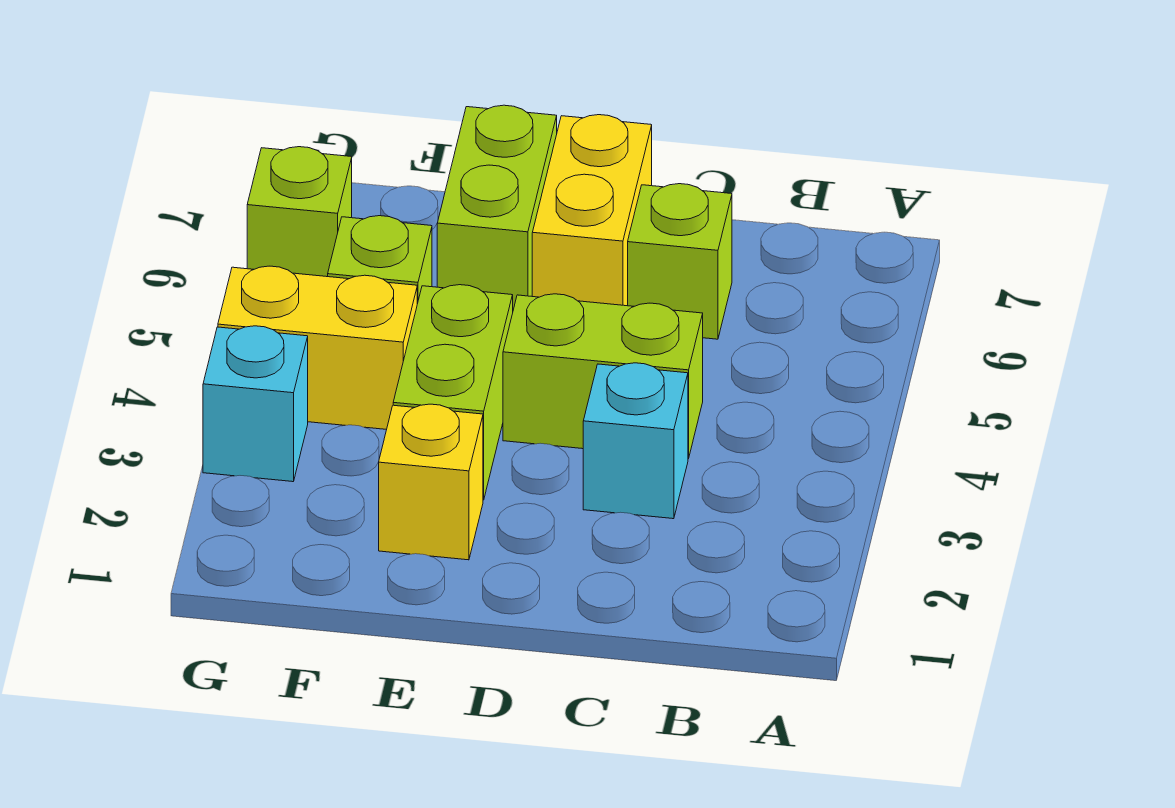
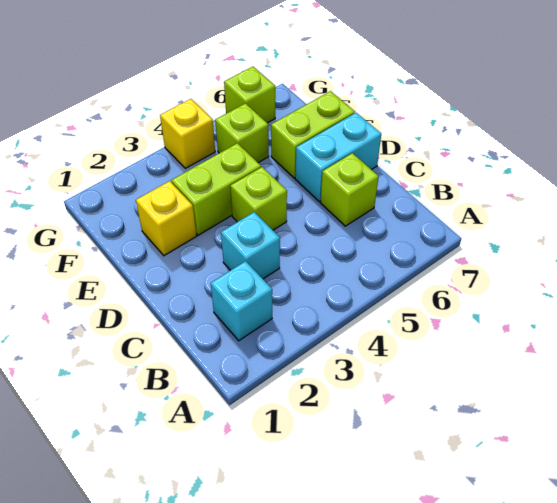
lime brick C4:D4 level 1 -> lime brick D4 level 1
yellow brick D6:D7 level 1 -> cyan brick D6:D7 level 1
yellow brick F4:G4 level 1 -> yellow brick G4 level 1
cyan brick G3 level 1 -> cyan brick B2 level 1

